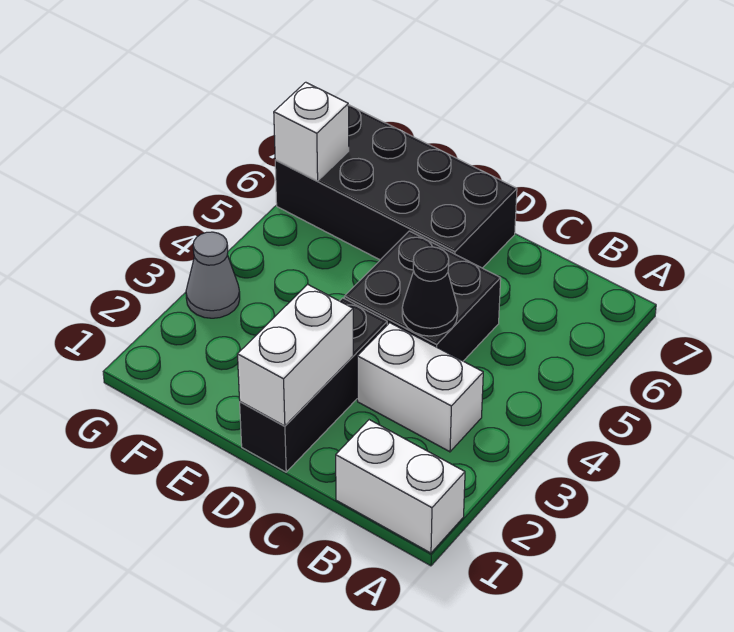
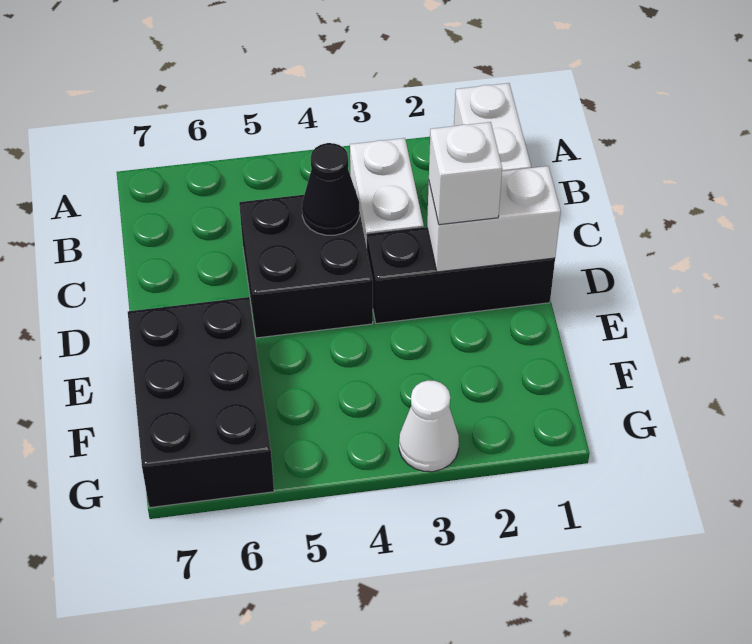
black brick D6:G7 level 1 -> black brick E6:G7 level 1
grey cone G3 level 1 -> white cone G3 level 1
white brick G6 level 2 -> white brick D2 level 3

